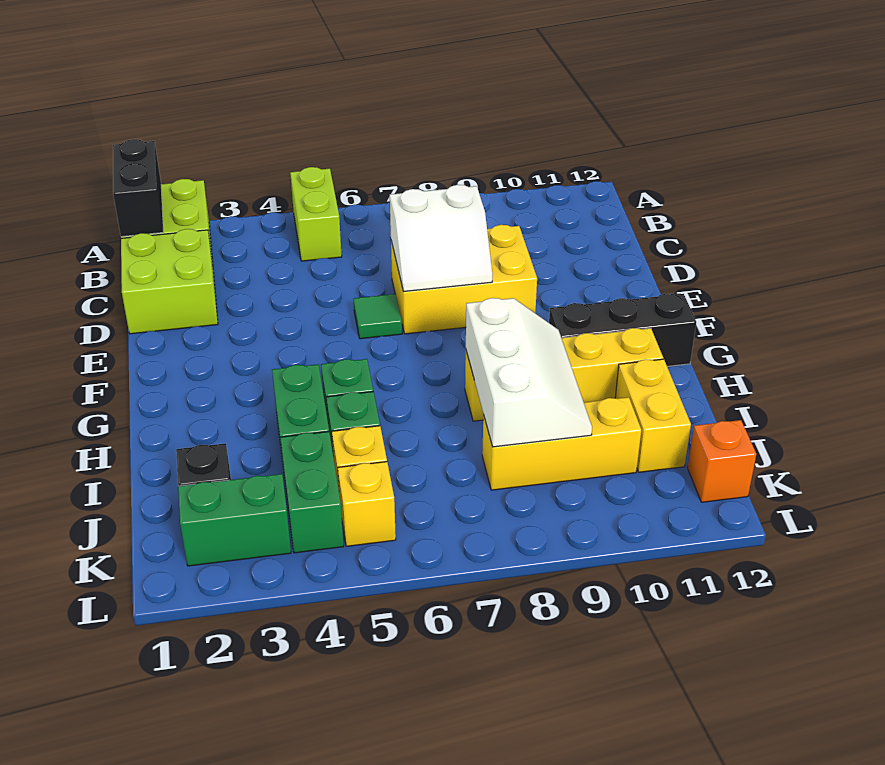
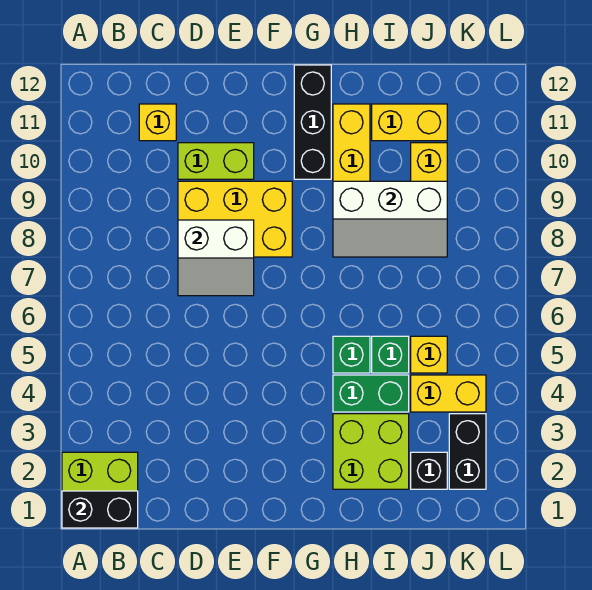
lime brick A5:B5 level 1 -> lime brick D10:E10 level 1
lime brick C1:D2 level 1 -> lime brick H2:I3 level 1
yellow brick D7:E9 level 1 -> yellow brick D8:F9 level 1
white slope D7:E8 level 2 top D -> white slope D7:E8 level 2 top 8
green tile E6 level 1 -> none
white slope H8:J9 level 2 top 8 -> white slope H8:J9 level 2 top 9
green brick J4:K4 level 1 -> yellow brick J4:K4 level 1
green brick K2:K3 level 1 -> black brick K2:K3 level 1
yellow brick K5 level 1 -> yellow brick C11 level 1
orange brick K12 level 1 -> none

